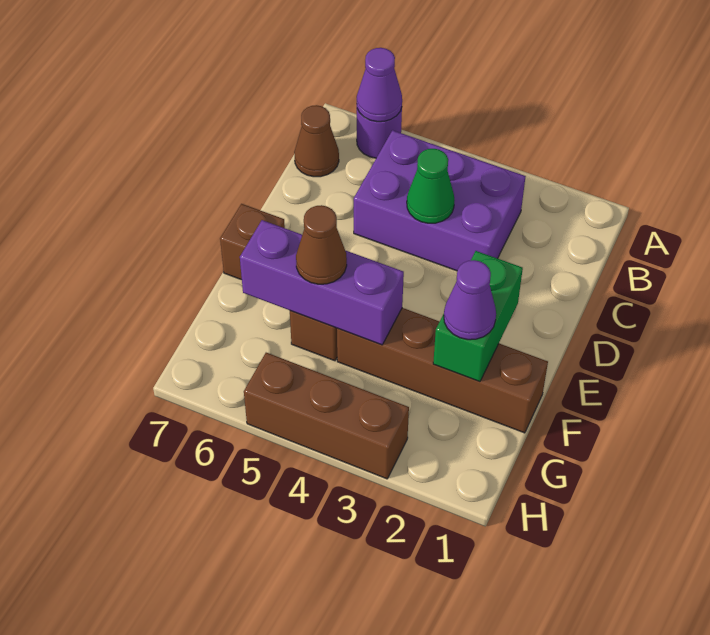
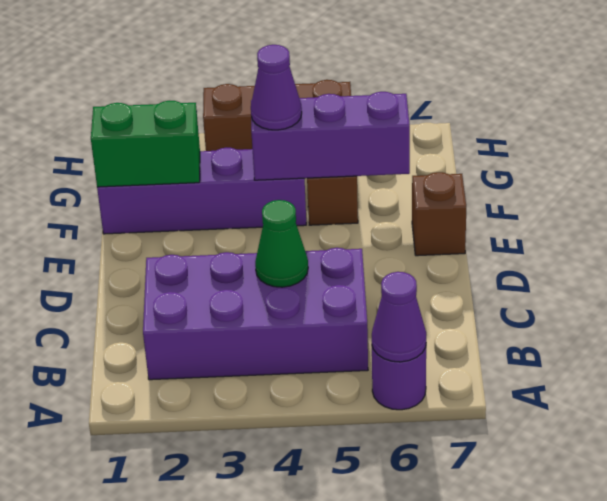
purple brick B3:C5 level 1 -> purple brick B2:C5 level 1
brown cone B7 level 1 -> none
green brick E2:F2 level 2 -> green brick F1:F2 level 2
brown brick F1:F4 level 1 -> purple brick F1:F4 level 1
purple cone F2 level 3 -> purple cone F4 level 3
brown cone F5 level 3 -> none

